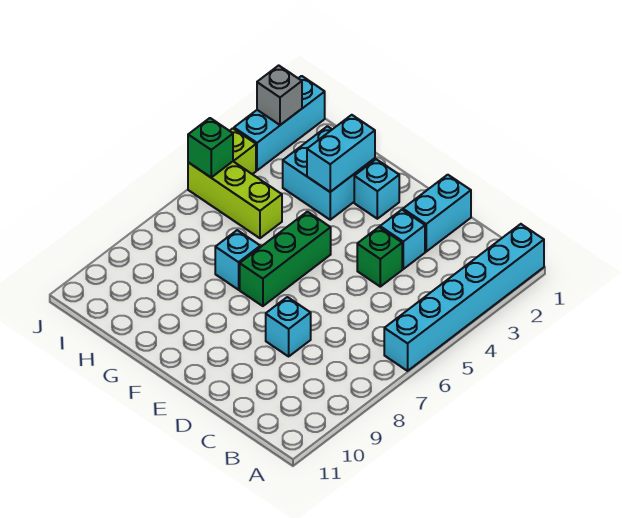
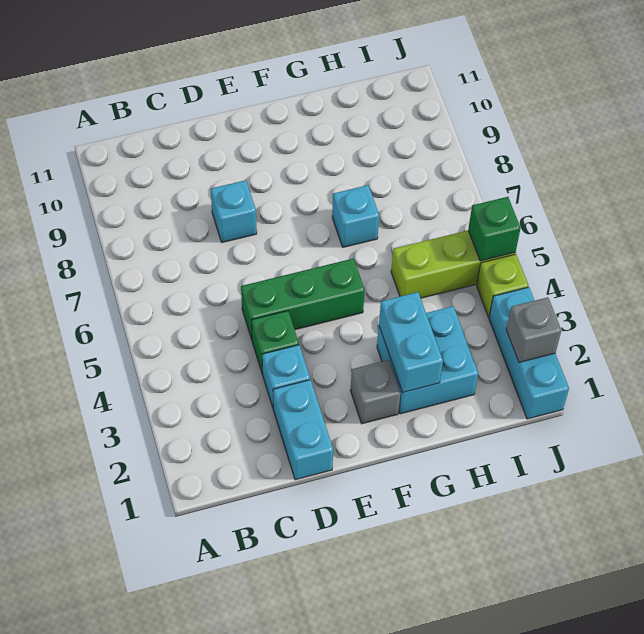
cyan brick A1:A6 level 1 -> none
cyan brick F2 level 1 -> grey brick F2 level 1
green brick F5:F7 level 1 -> green brick D5:F5 level 1

